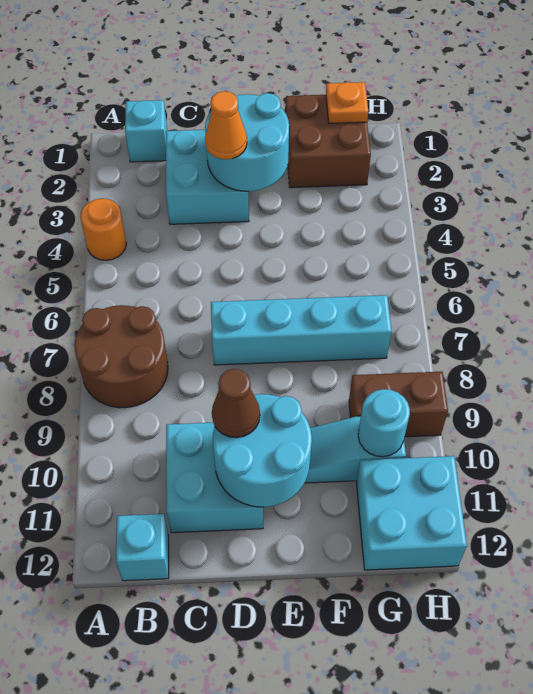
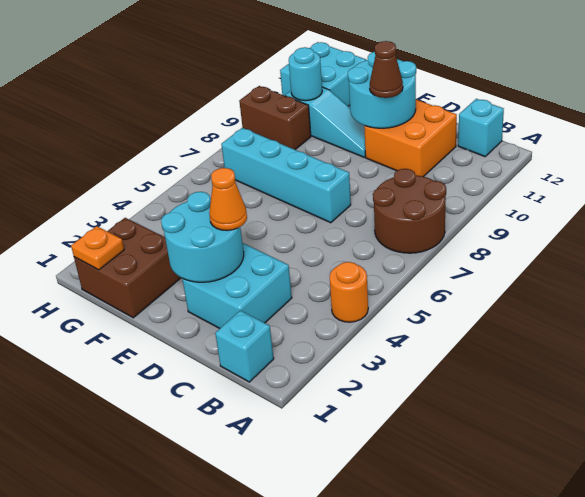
cyan brick C10:D11 level 1 -> orange brick C10:D11 level 1

